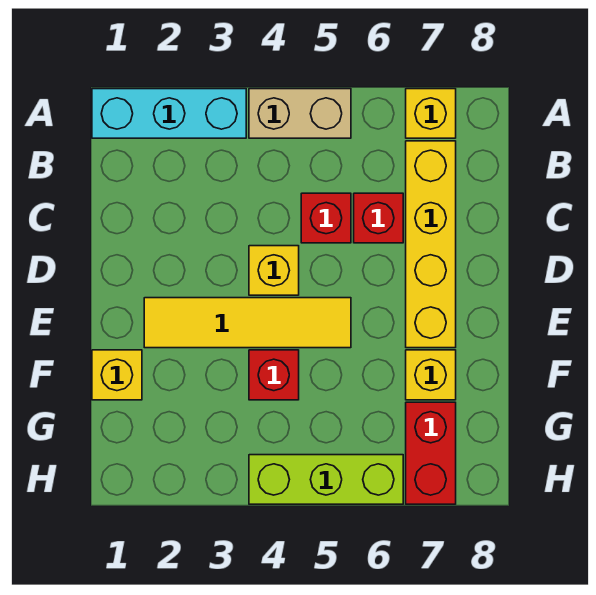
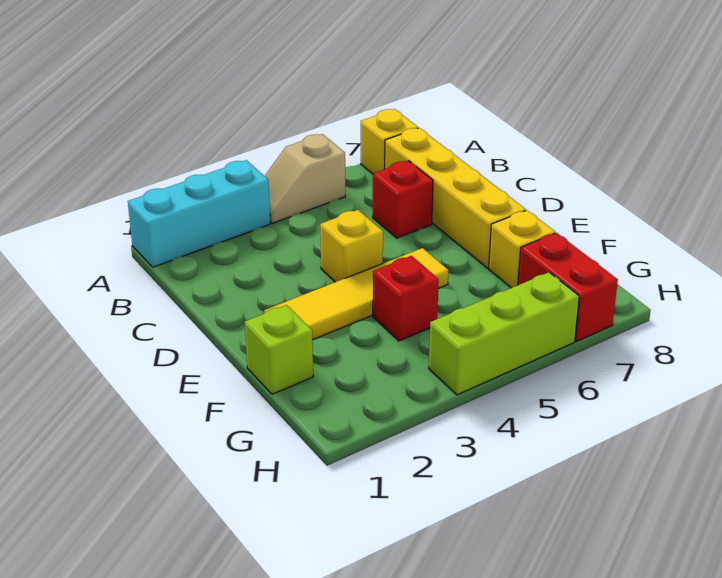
tan brick A4:A5 level 1 -> tan slope A4:A5 level 1 top 5
red brick C5 level 1 -> none
yellow brick F1 level 1 -> lime brick F1 level 1

